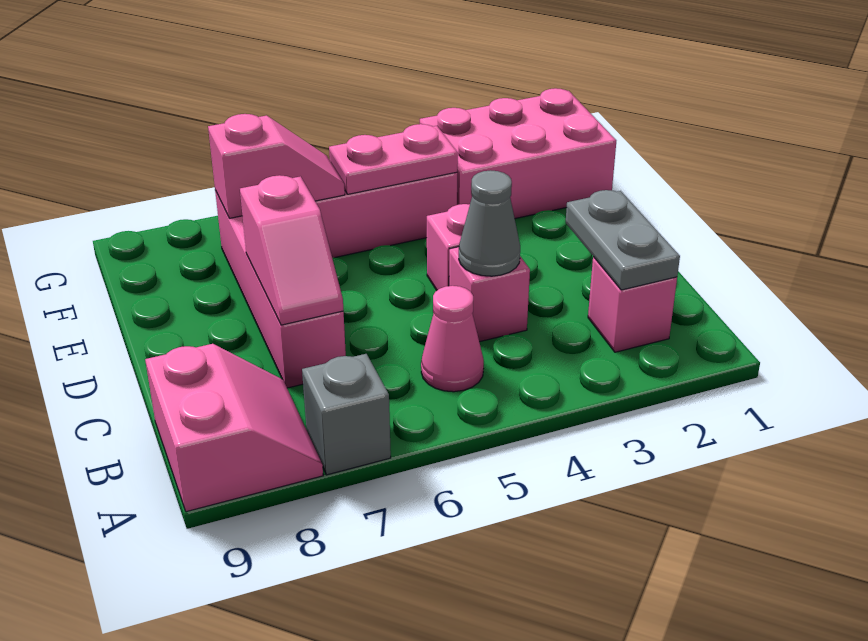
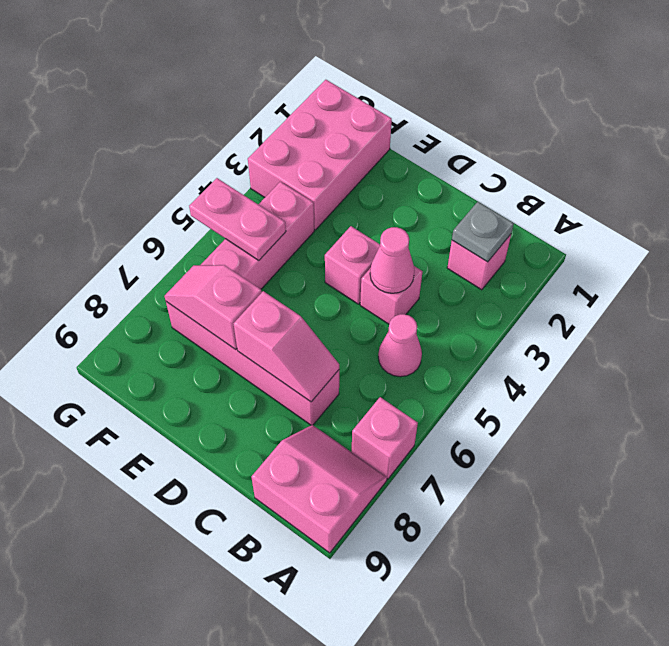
grey brick A7 level 1 -> pink brick A7 level 1
grey plate B2:C2 level 2 -> grey plate B2 level 2
grey cone C4 level 2 -> pink cone C4 level 2
pink plate F4:F5 level 2 -> pink plate F5:G5 level 2
pink slope F6:F7 level 2 top 7 -> pink slope E7:F7 level 2 top E

